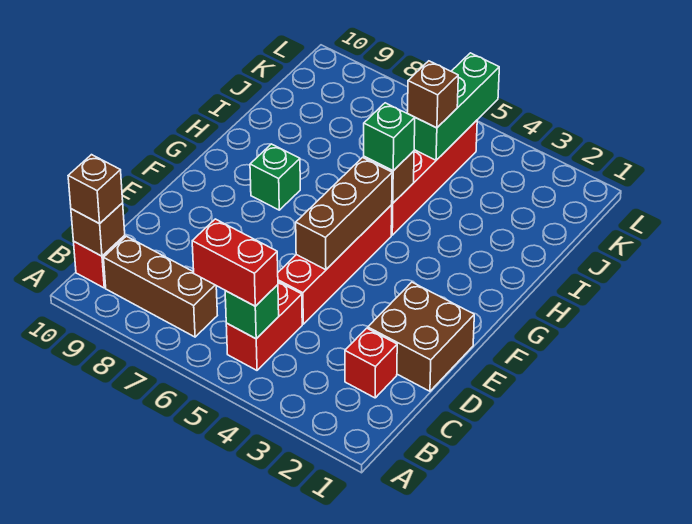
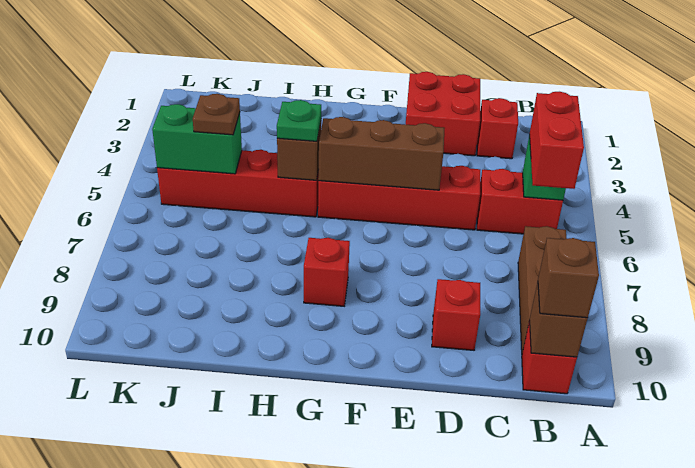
brown brick D1:E2 level 1 -> red brick D1:E2 level 1
none -> red brick D9 level 1
green brick G8 level 1 -> red brick G8 level 1
green brick H5 level 3 -> green plate H5 level 3
green brick J5:L5 level 2 -> green brick J5:K5 level 2
brown brick J5 level 3 -> brown plate J5 level 3

